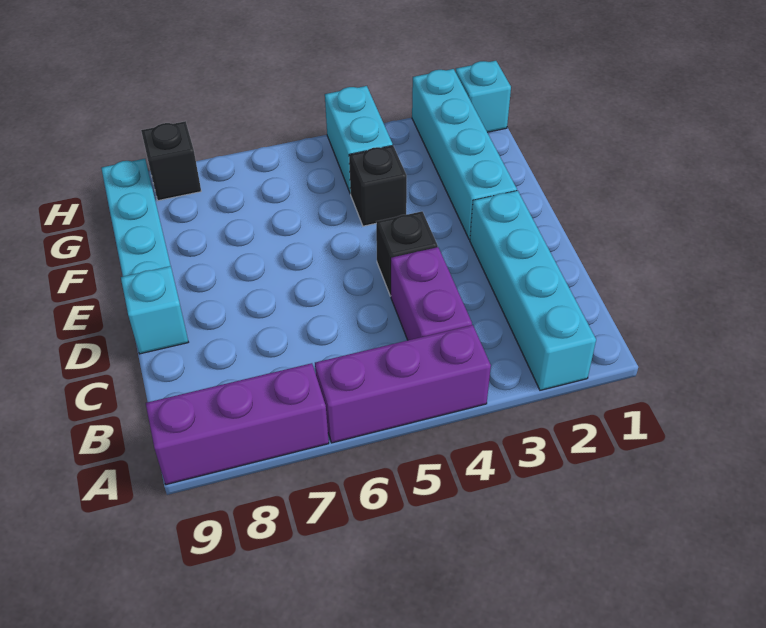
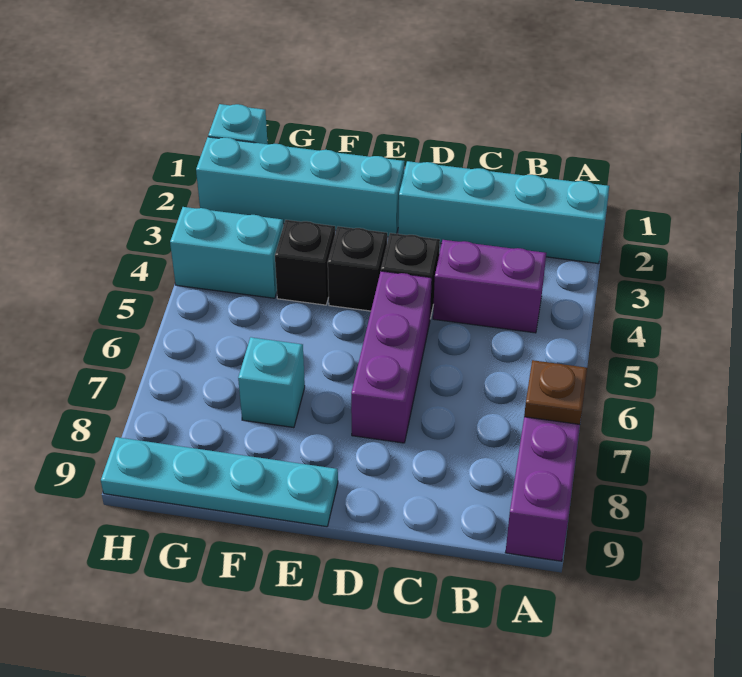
purple brick A4:A6 level 1 -> purple brick D5:D7 level 1
none -> brown plate A7 level 2
cyan brick D9 level 1 -> cyan brick F7 level 1
black brick H8 level 1 -> black brick E4 level 1

